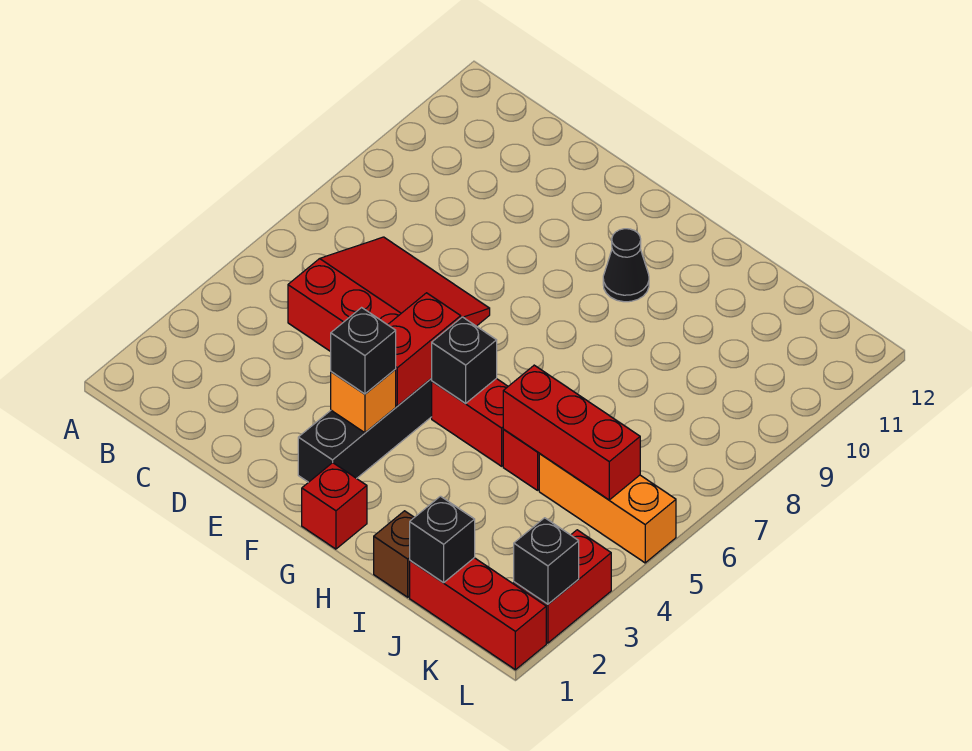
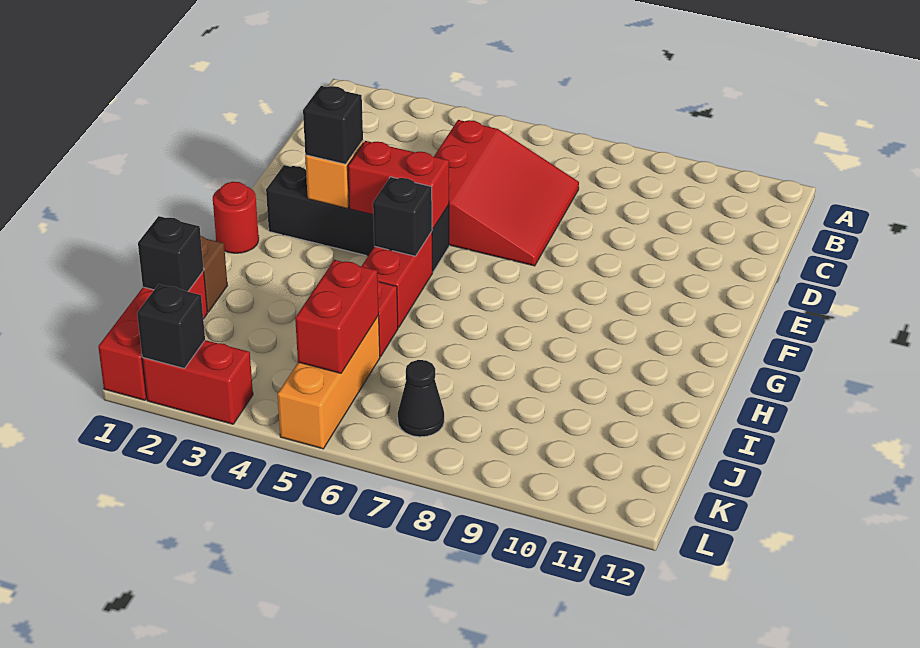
red brick G1 level 1 -> red round brick G1 level 1
black cone G10 level 1 -> black cone K7 level 1
red brick I5:K5 level 2 -> red brick J5:K5 level 2

